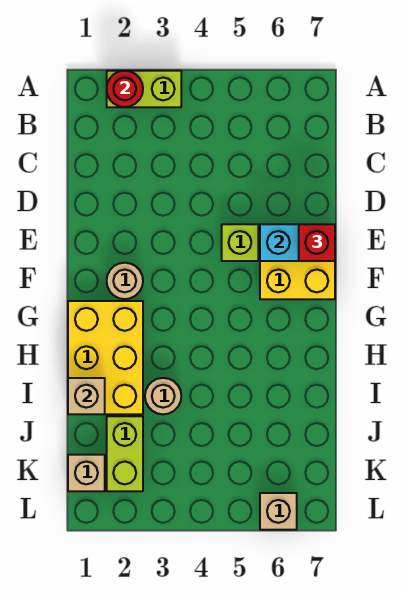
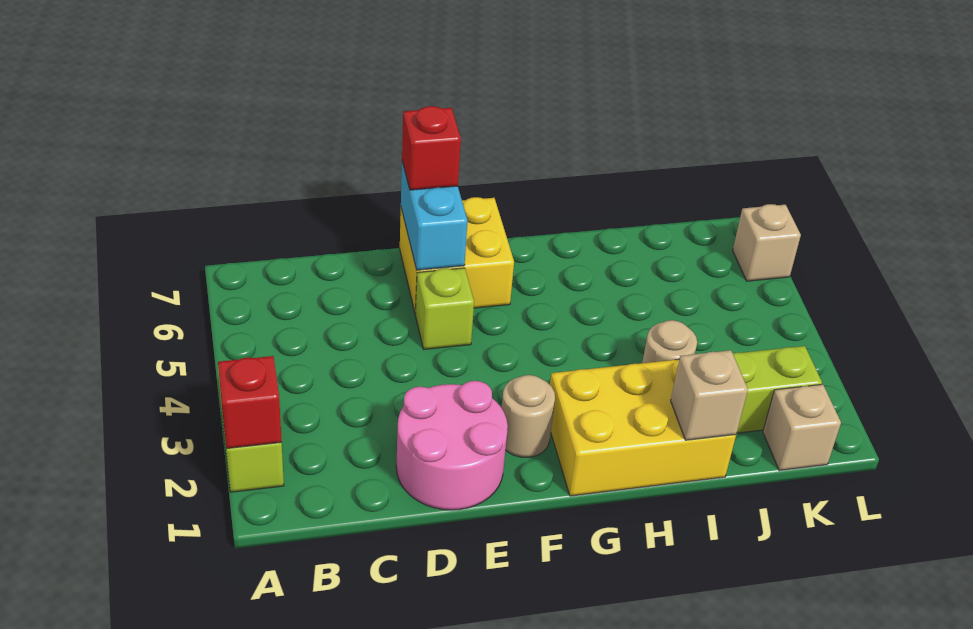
red round brick A2 level 2 -> red brick A2 level 2
none -> pink round brick D1:E2 level 1

